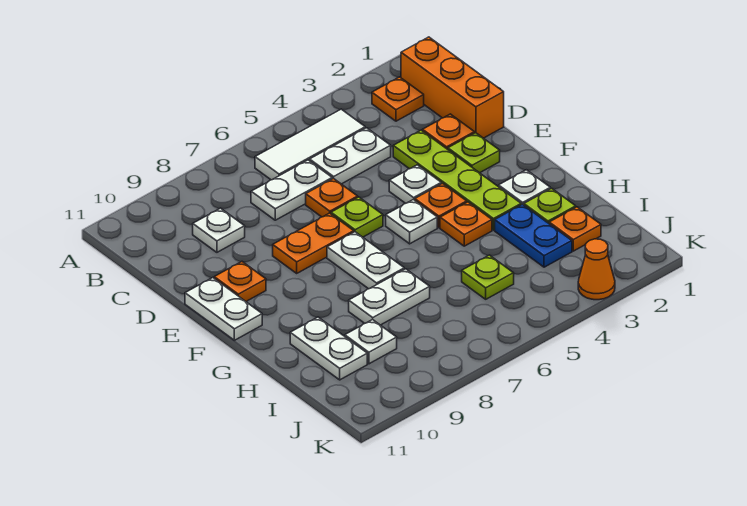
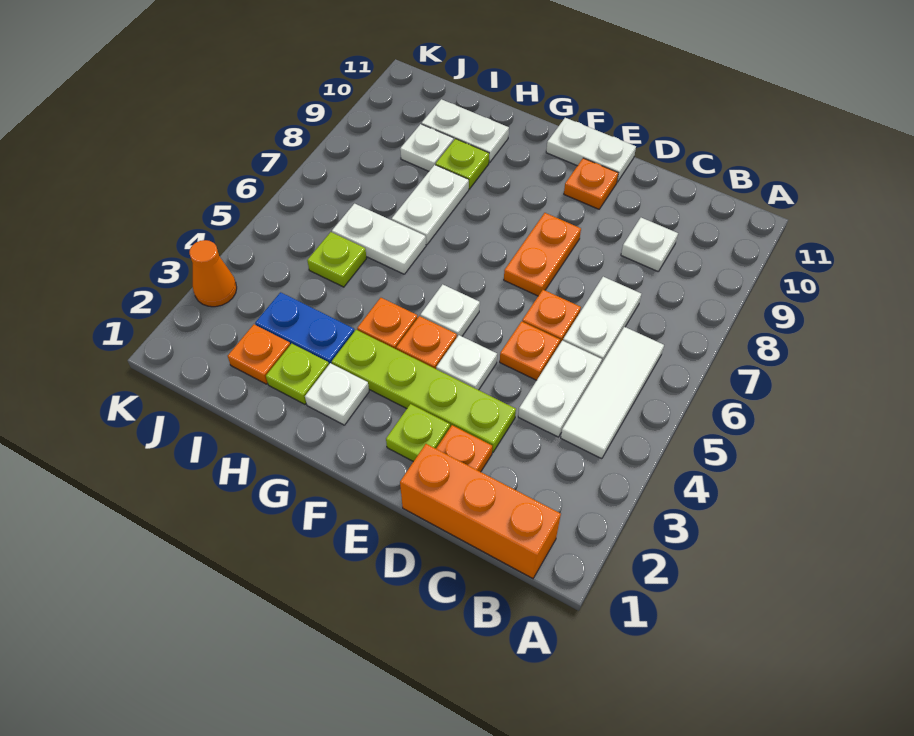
orange plate B2 level 1 -> orange plate D5 level 1
lime plate E6 level 1 -> lime plate H9 level 1
white plate F7:G7 level 1 -> white plate H6:I6 level 1

